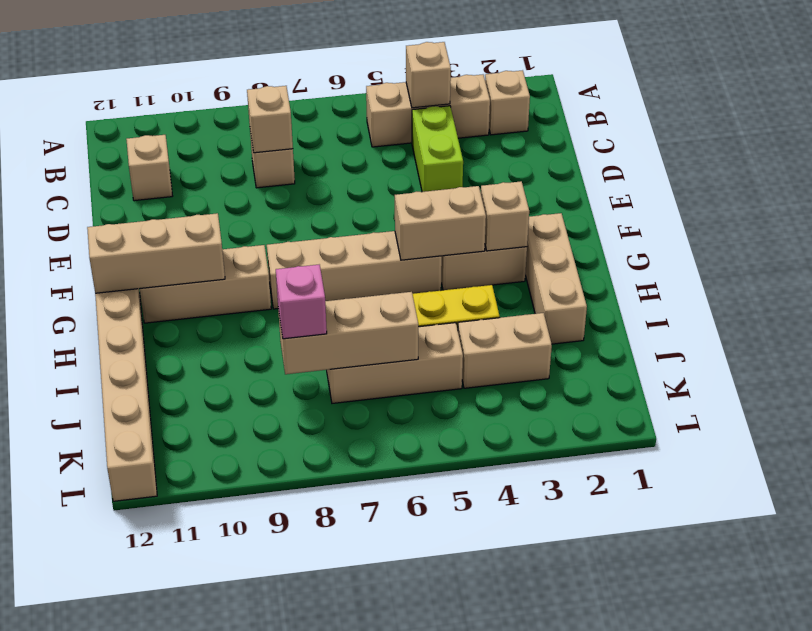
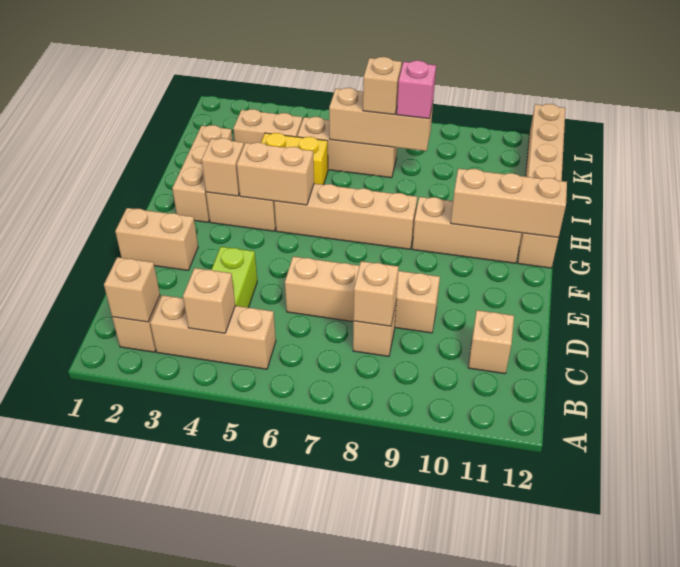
none -> tan brick B2 level 2
none -> tan brick D6:D9 level 1
none -> tan brick E1:E2 level 1
none -> tan brick J7 level 3

